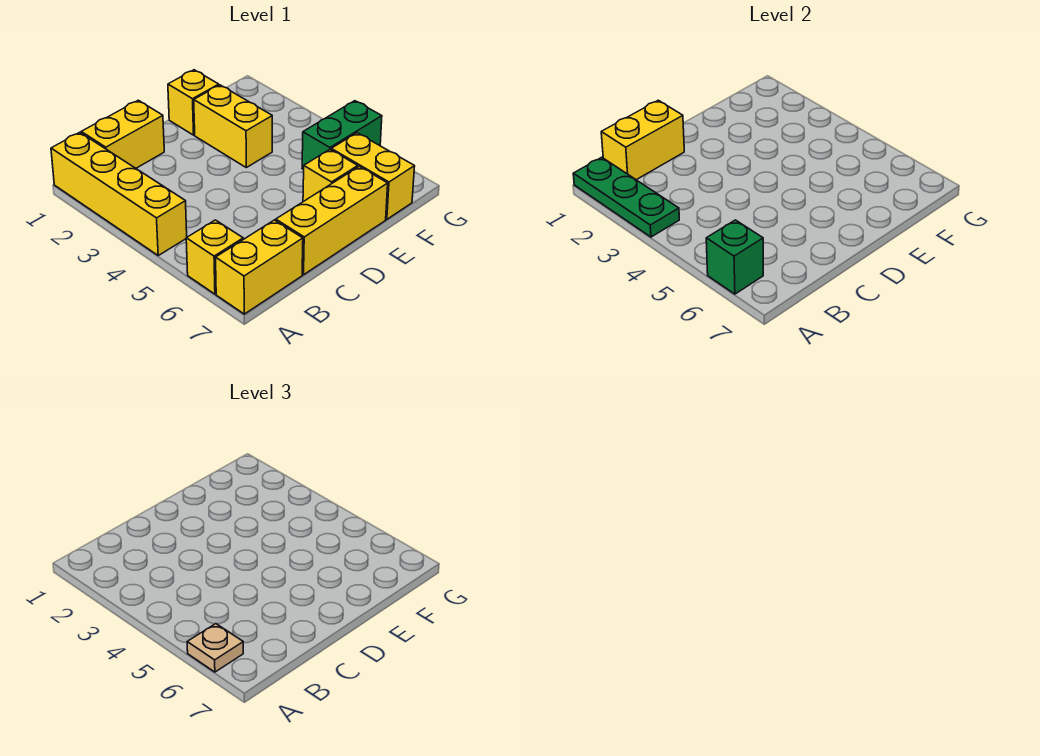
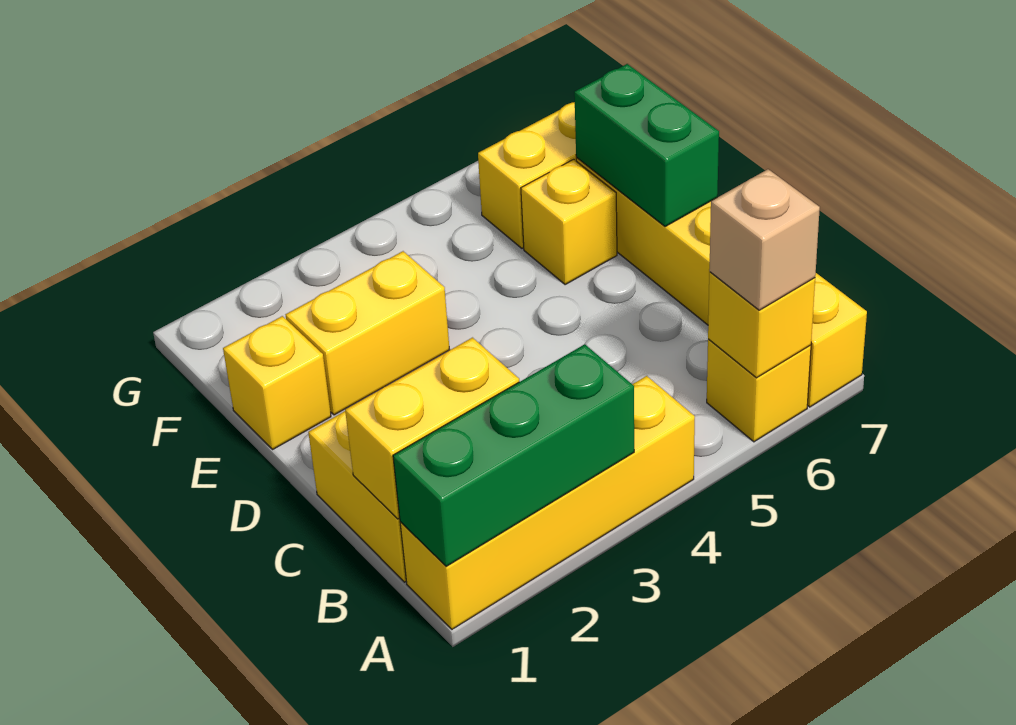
green plate A1:A3 level 2 -> green brick A1:A3 level 2
green brick A6 level 2 -> yellow brick A6 level 2
tan plate A6 level 3 -> tan brick A6 level 3
yellow brick B1:C1 level 2 -> yellow brick B1:B2 level 2
green brick F5:G5 level 1 -> green brick D7:E7 level 2

